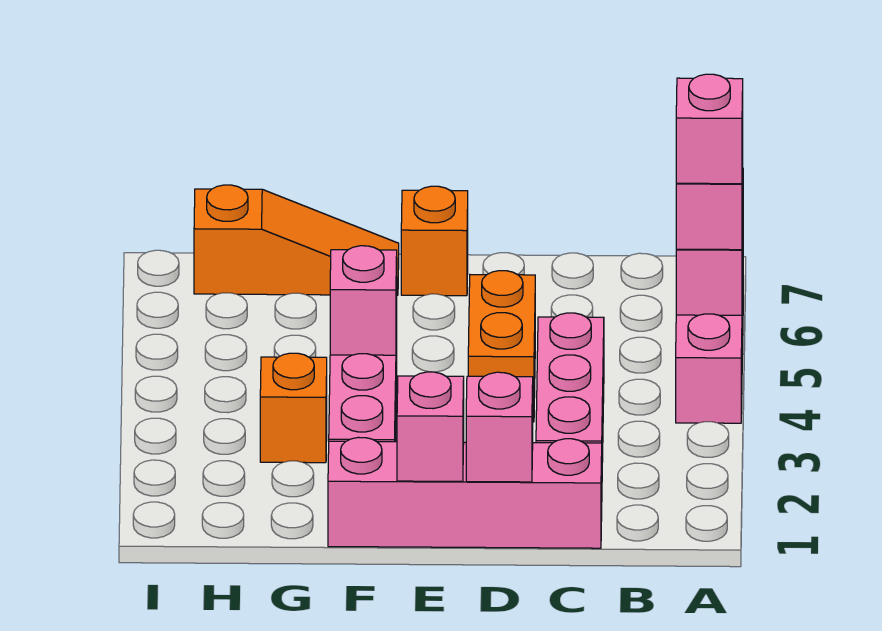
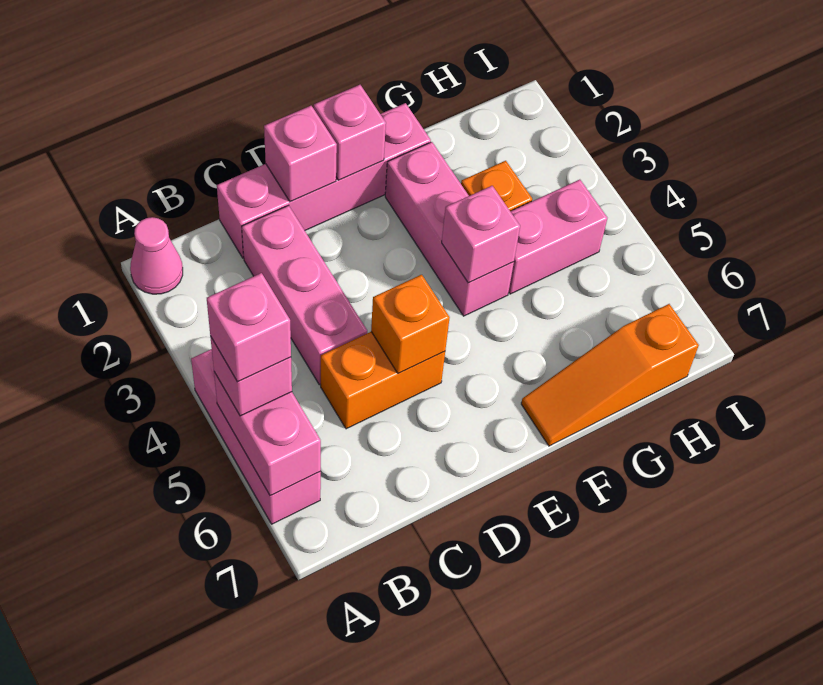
none -> pink cone A1 level 1
orange brick D4:D5 level 1 -> orange brick C5:D5 level 1
orange brick E7 level 1 -> orange brick D5 level 2
none -> pink brick G4:H4 level 1

